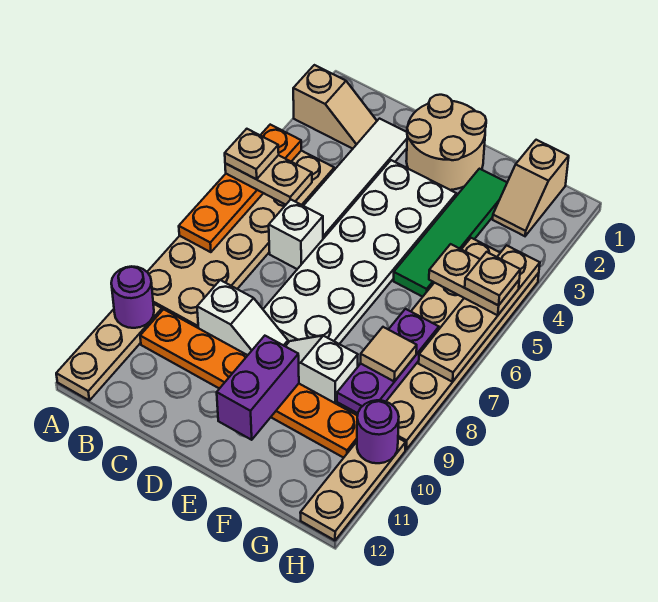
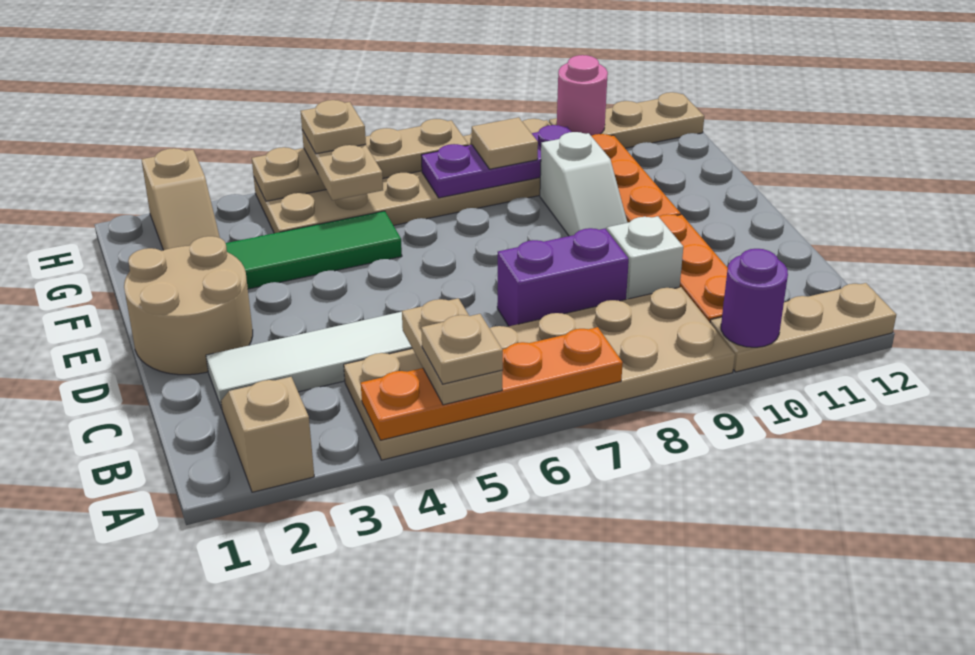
white brick C6 level 1 -> none
white plate D3:E8 level 1 -> none
purple brick E10:E11 level 2 -> purple brick C7:C8 level 1
tan slope G1:G2 level 1 top 1 -> tan slope G2:H2 level 1 top H
purple round brick H10 level 2 -> pink round brick H10 level 2

